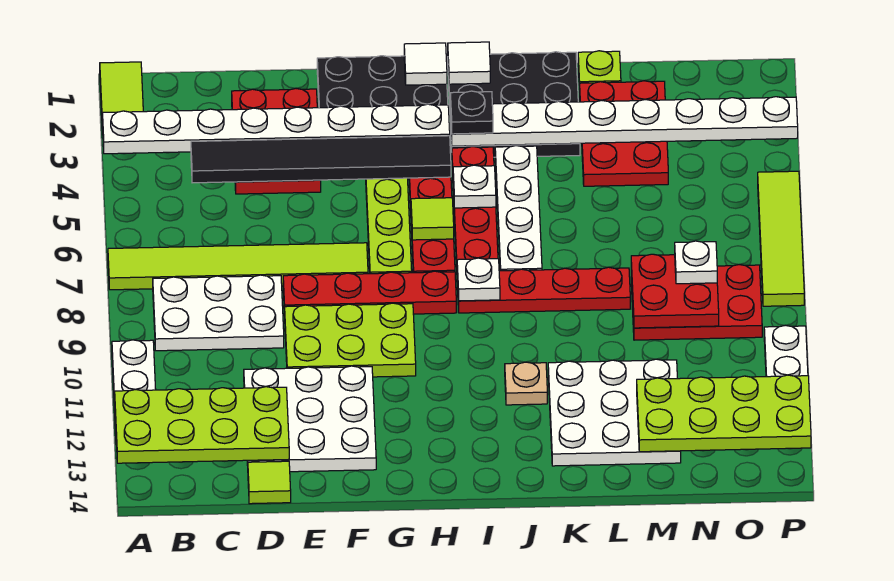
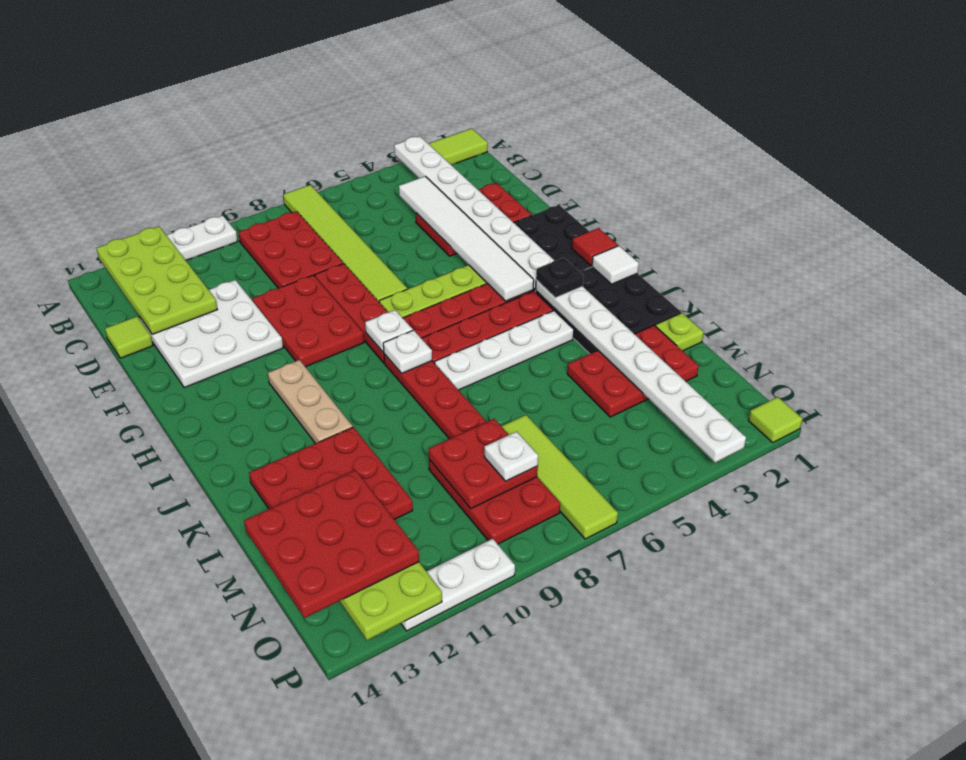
white plate B8:D9 level 1 -> red plate B8:D9 level 1
black tile C4:H4 level 2 -> white tile C4:H4 level 2
lime plate E9:G10 level 1 -> red plate E9:G10 level 1
white tile H1 level 2 -> red tile H1 level 2
lime tile H6 level 2 -> lime tile P1 level 1
white plate I5 level 2 -> white plate H8 level 2
tan plate J11 level 1 -> tan plate H11:J11 level 1
white plate K11:M13 level 1 -> red plate K11:M13 level 1
none -> red plate M12:O14 level 3
lime tile P5:P8 level 1 -> lime tile M7:P7 level 1

